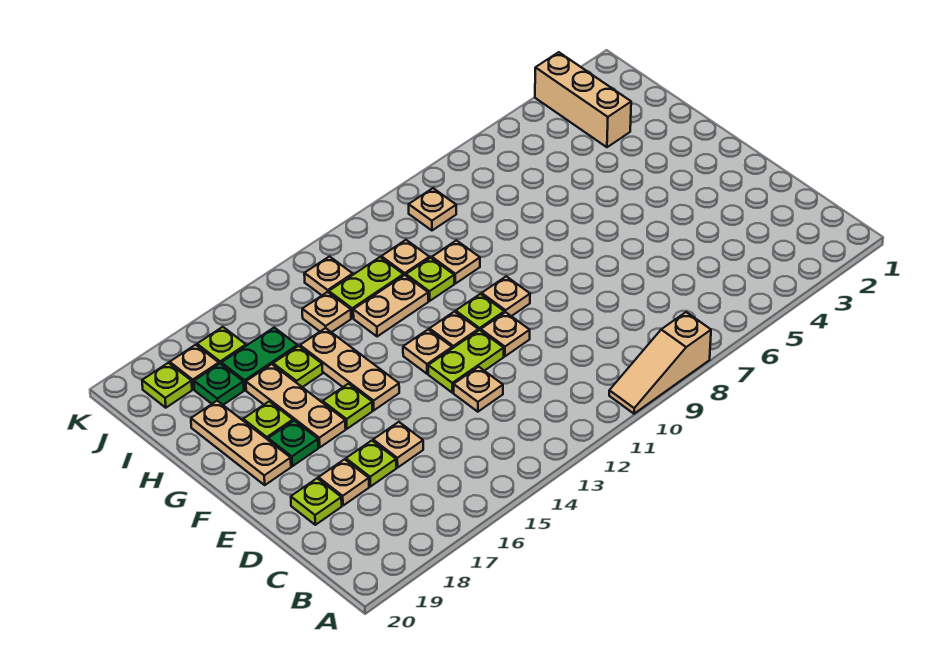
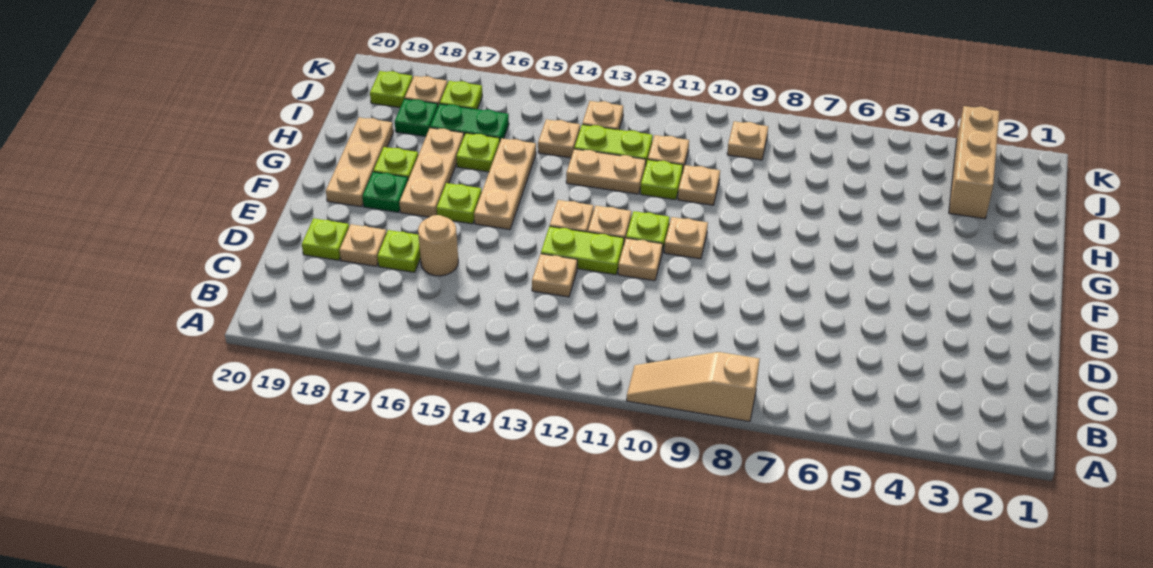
tan plate D16 level 1 -> tan round brick D16 level 1

